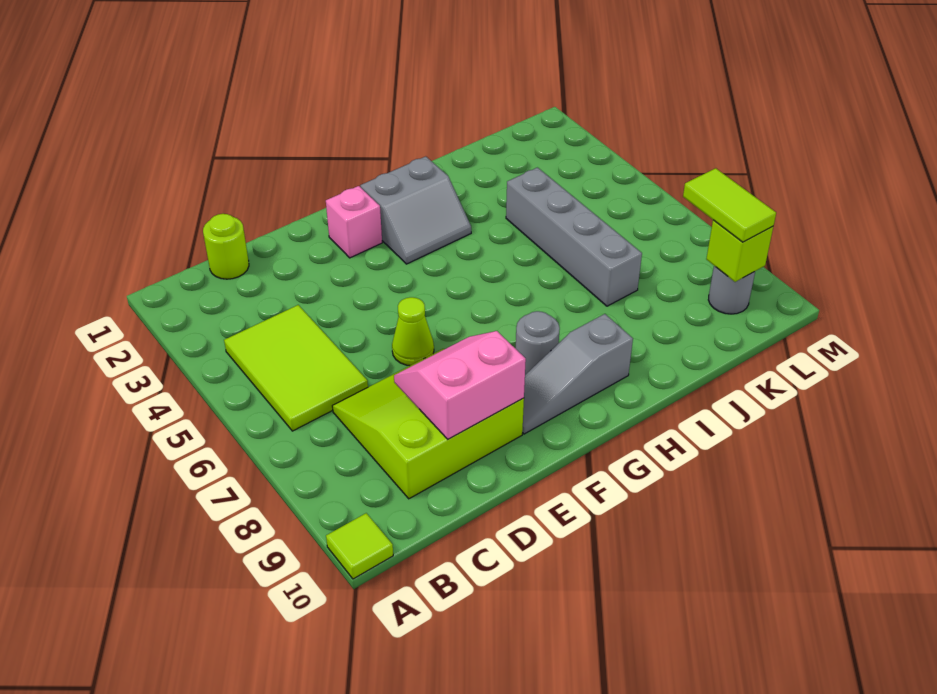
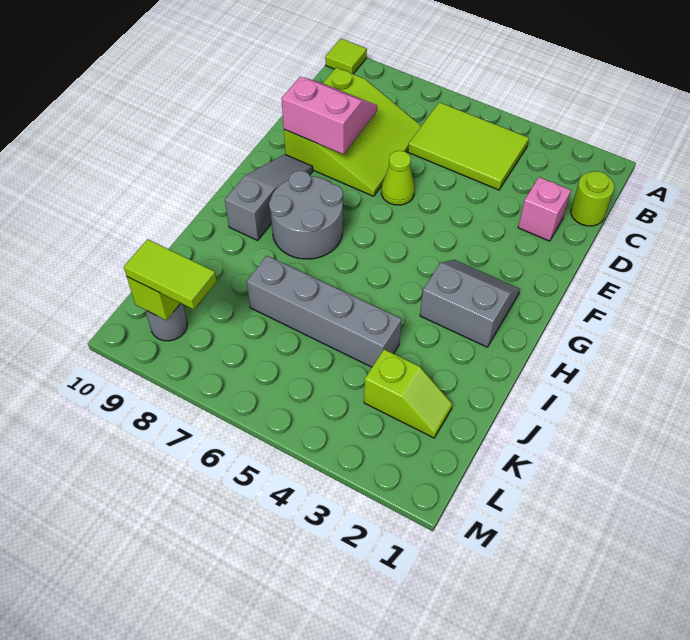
pink slope D8:E9 level 2 top 9 -> pink slope D8:E9 level 2 top E
pink brick F2 level 1 -> pink brick D2 level 1
grey slope G2:H3 level 1 top 2 -> grey slope G2:H3 level 1 top H
grey round brick G8 level 1 -> grey round brick G7:H8 level 1
none -> lime slope K2:K3 level 1 top 3

